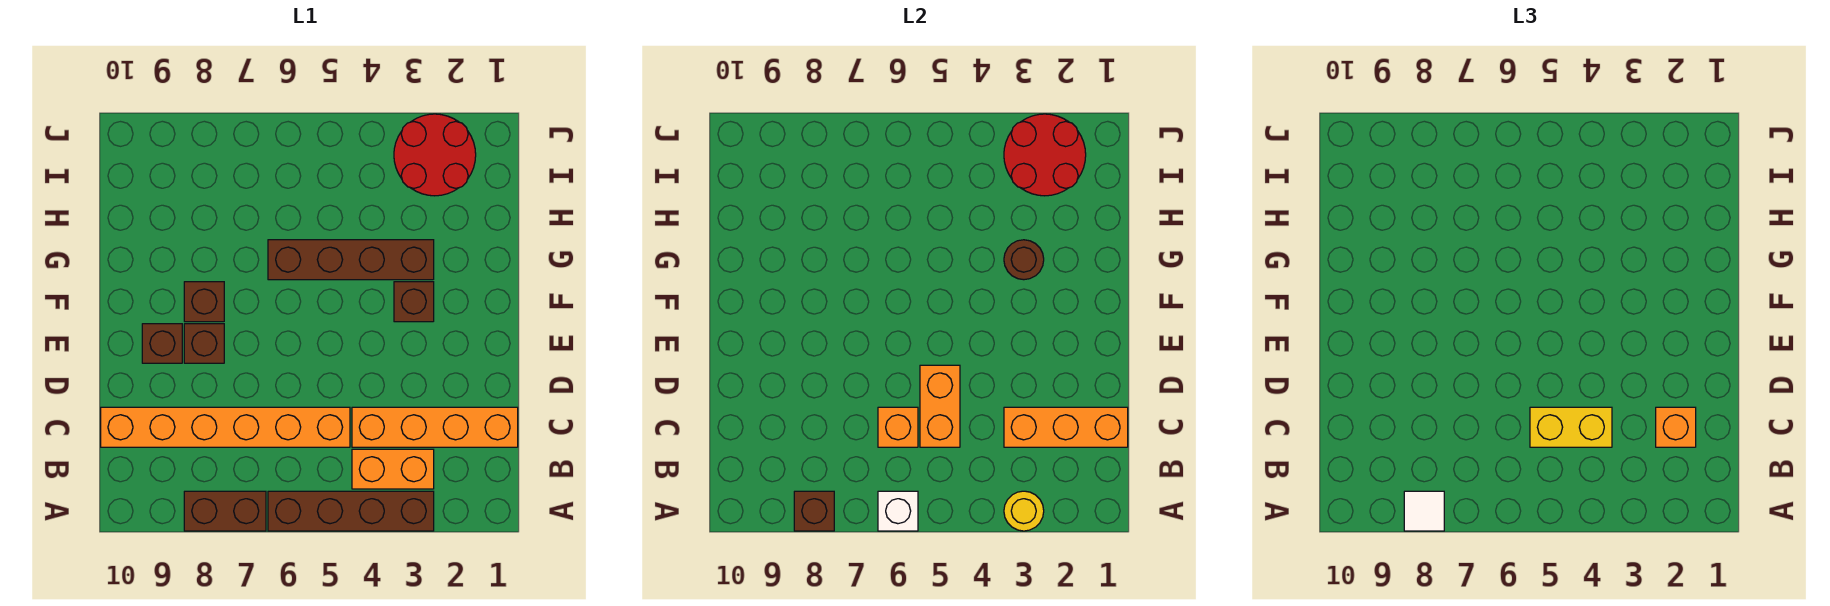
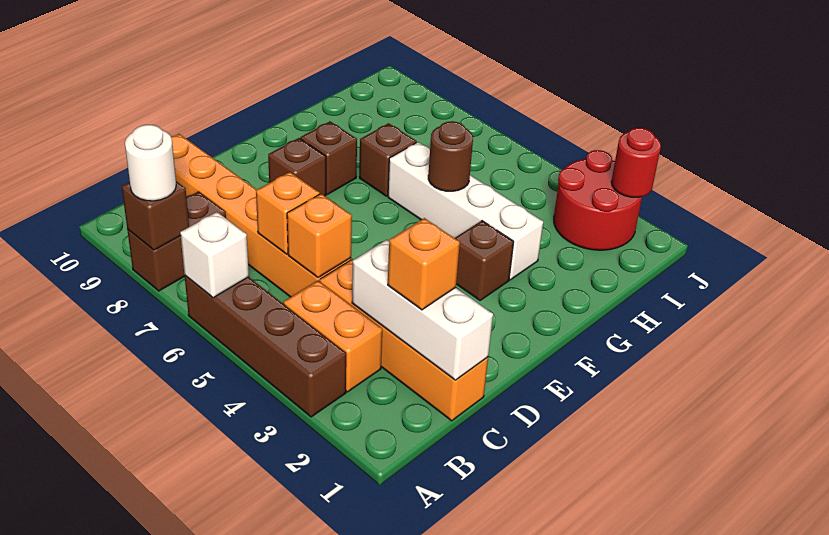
yellow round brick A3 level 2 -> none
brown brick A7:A8 level 1 -> brown brick A8:B8 level 1
white tile A8 level 3 -> white round brick A8 level 3
orange brick C1:C3 level 2 -> white brick C1:C3 level 2
yellow brick C4:C5 level 3 -> none
orange brick C5:D5 level 2 -> orange brick C5 level 2
brown brick E9 level 1 -> brown brick G7 level 1
brown brick G3:G6 level 1 -> white brick G3:G6 level 1
brown round brick G3 level 2 -> brown round brick G5 level 2
red round brick I2:J3 level 2 -> red round brick J2 level 2

